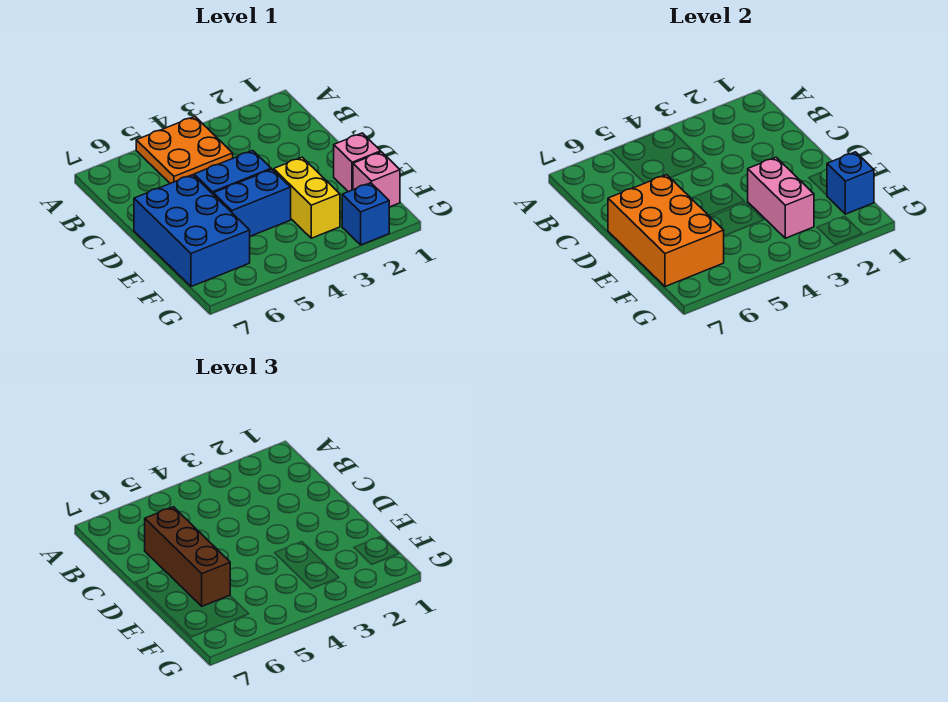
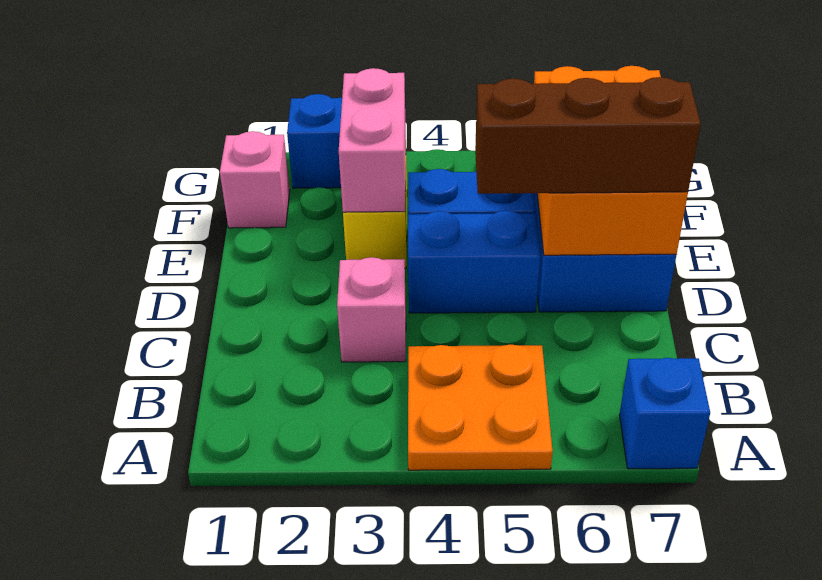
brown brick C6:E6 level 3 -> brown brick D5:D7 level 3
pink brick E1 level 1 -> pink brick C3 level 1
blue brick F1 level 2 -> blue brick A7 level 1

